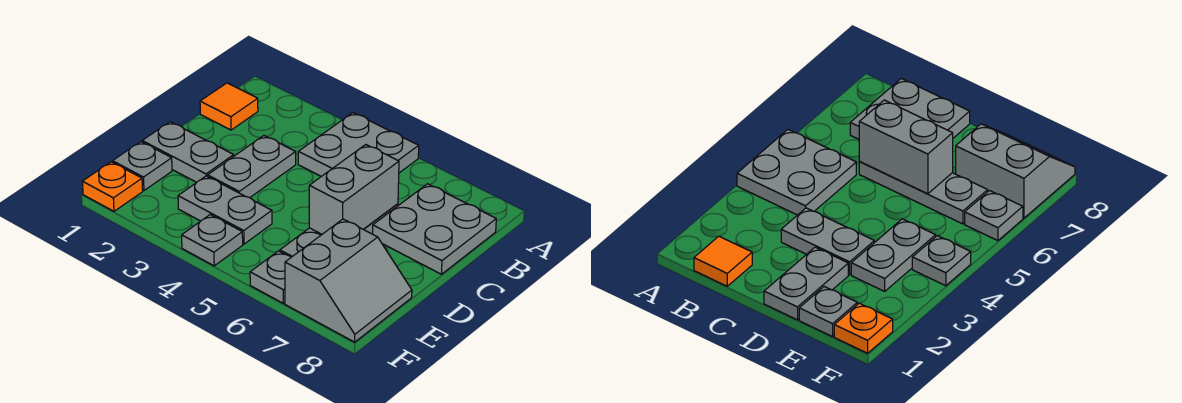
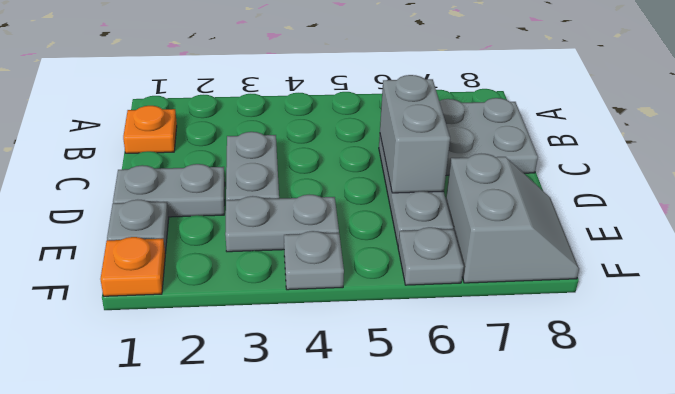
grey plate A4:B5 level 1 -> none
orange tile B1 level 1 -> orange plate B1 level 1

